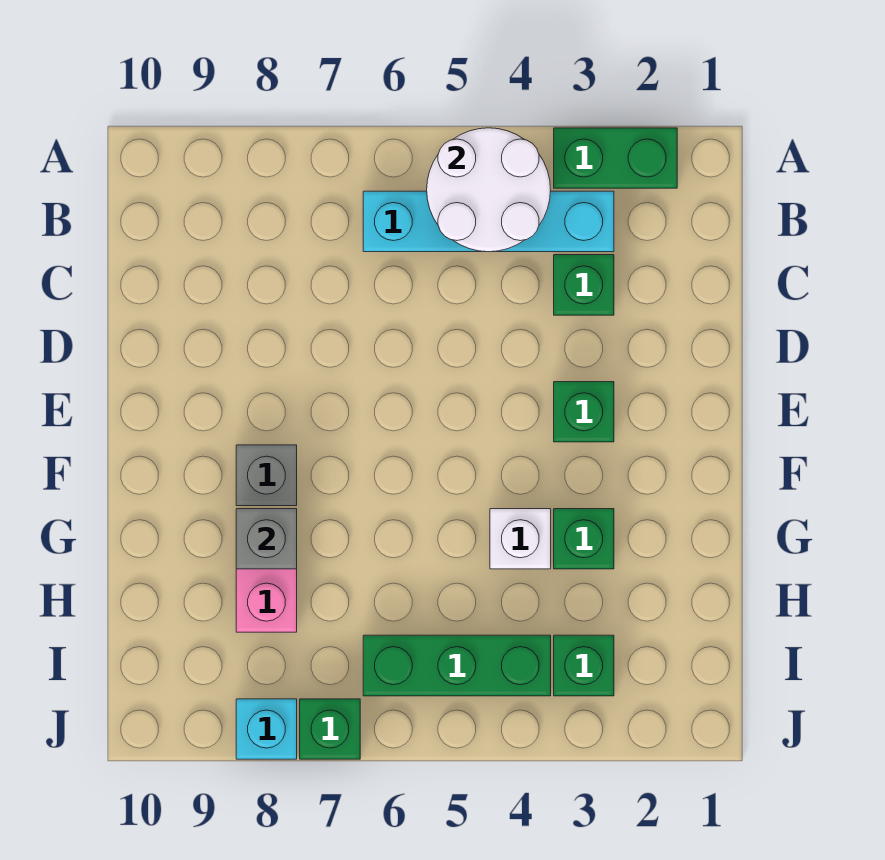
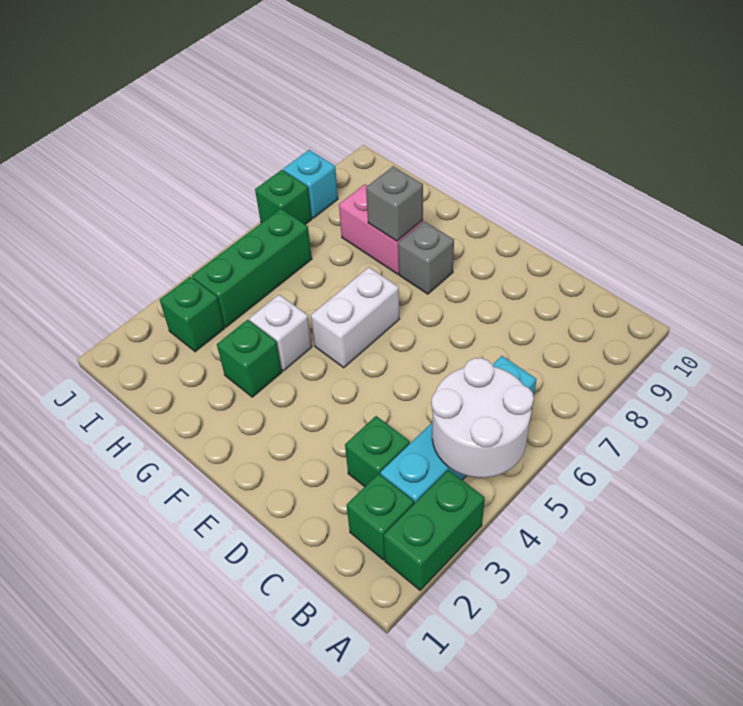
green brick E3 level 1 -> green brick B2 level 1
none -> white brick F5:F6 level 1

